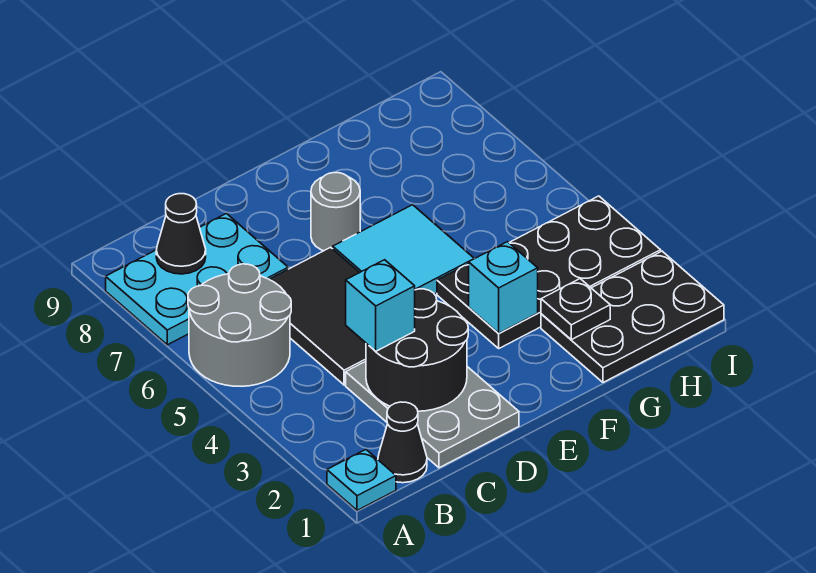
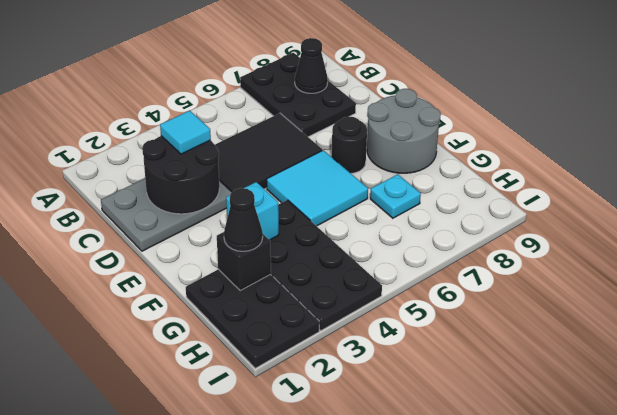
cyan plate A1 level 1 -> cyan plate G7 level 1
grey round brick A5:B6 level 1 -> grey round brick E8:F9 level 1
cyan plate A7:C8 level 1 -> black plate A7:C8 level 1
black cone B1 level 1 -> black cone G2 level 3
cyan brick C3 level 3 -> cyan tile C3 level 3
grey round brick E7 level 1 -> black round brick E7 level 1
black plate G2 level 2 -> black brick G2 level 2

